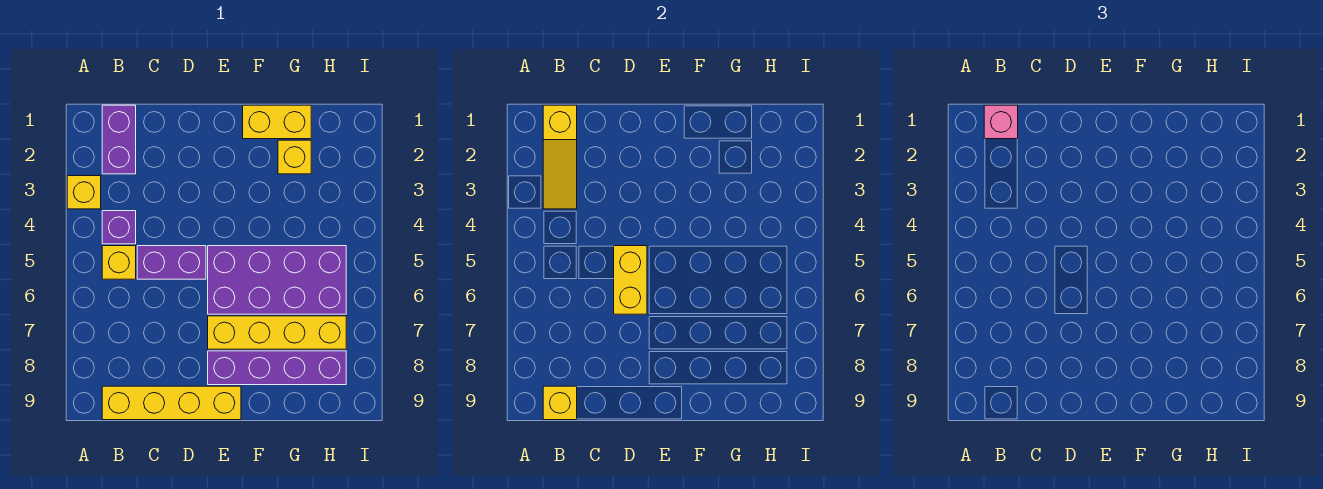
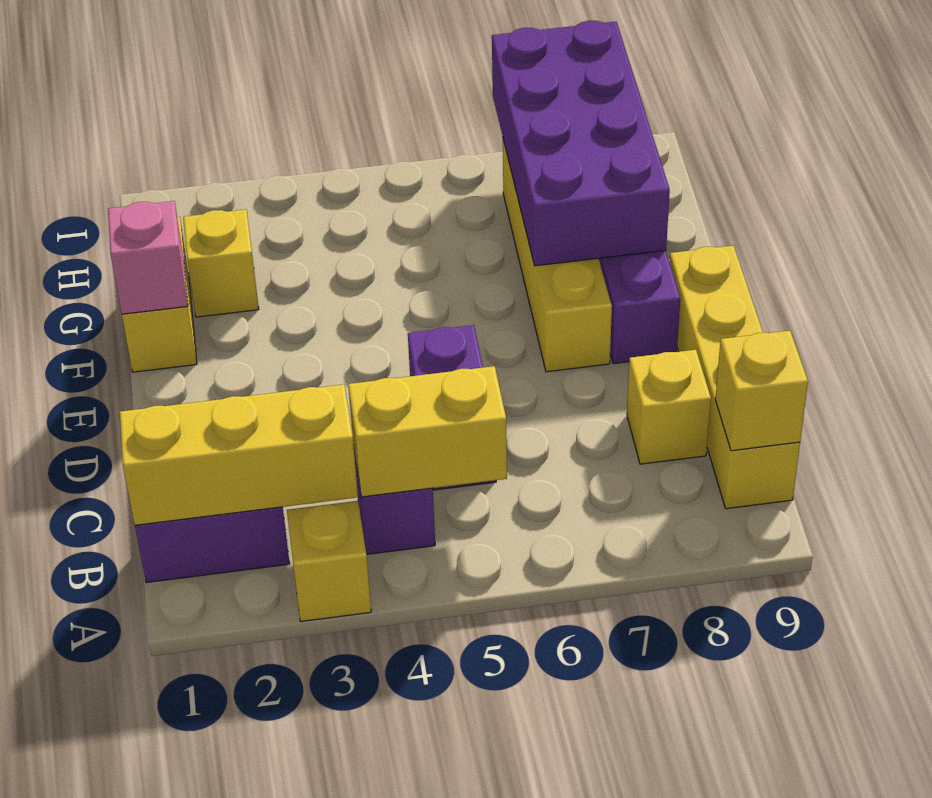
yellow slope B1:B3 level 2 top 1 -> yellow brick B1:B3 level 2
pink brick B1 level 3 -> pink brick F1 level 2
yellow brick B5 level 1 -> yellow brick C8 level 1
yellow brick D5:D6 level 2 -> yellow brick B4:B5 level 2
purple brick E5:H6 level 1 -> purple brick F7:I8 level 2

